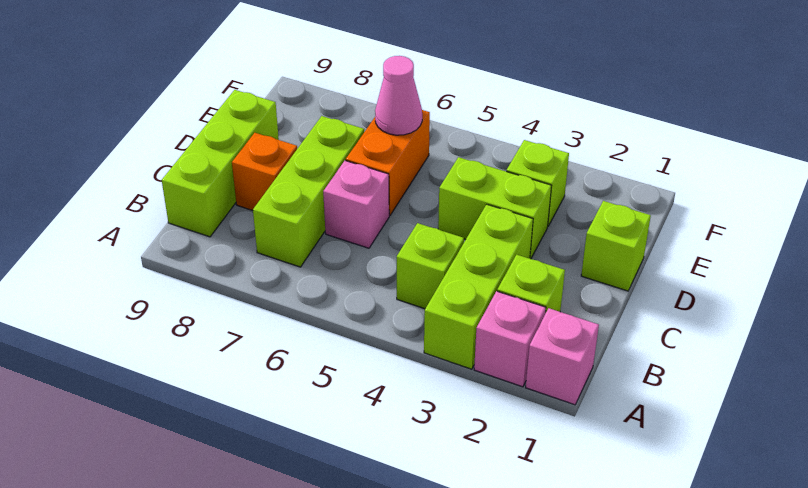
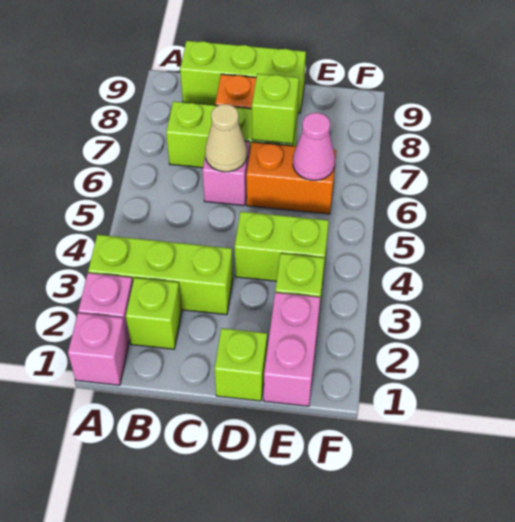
lime brick B4 level 1 -> lime brick D7 level 2
none -> tan cone C6 level 2
lime brick D3:D4 level 1 -> lime brick D4:E4 level 1
none -> pink brick E1:E2 level 1

